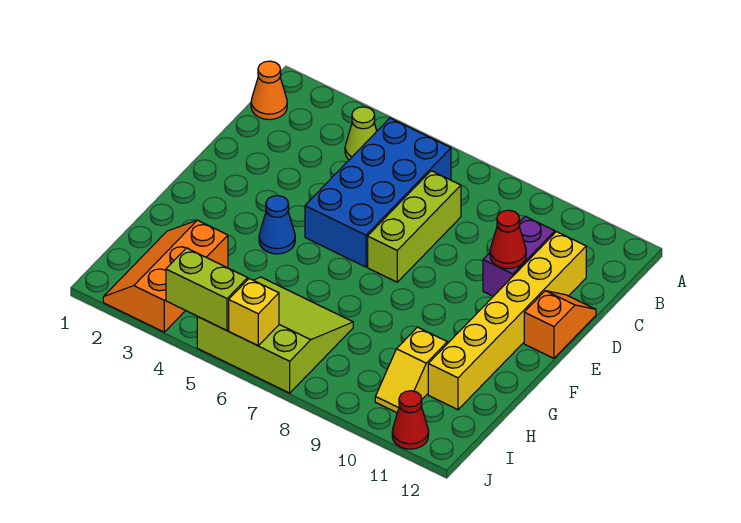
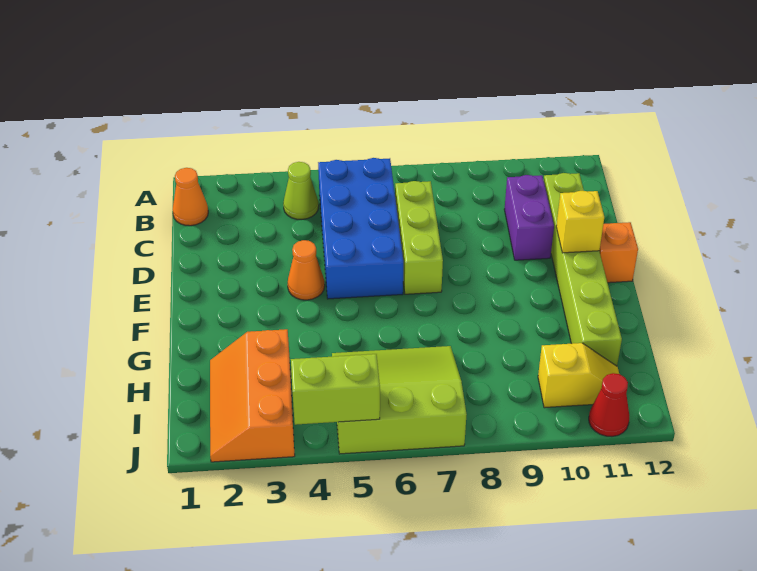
yellow brick C11:H11 level 1 -> lime brick C11:H11 level 1
red cone D10 level 2 -> none
none -> orange cone E4 level 1
blue cone F4 level 1 -> none
yellow slope H10:I10 level 1 top H -> yellow slope I10:I11 level 1 top 10
yellow brick J6 level 2 -> yellow brick E11 level 2

